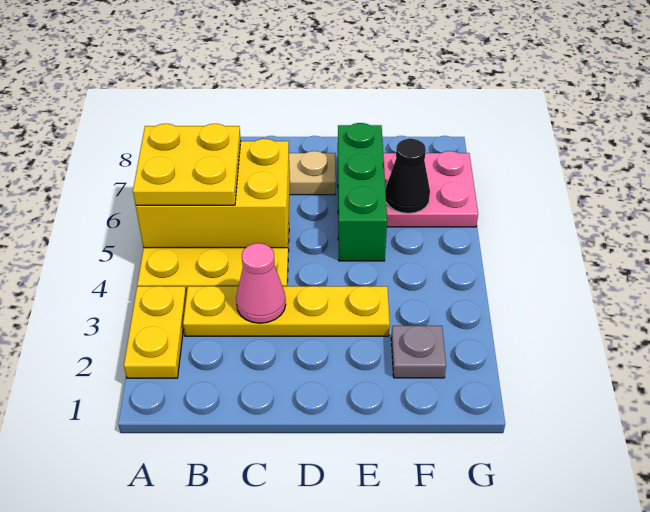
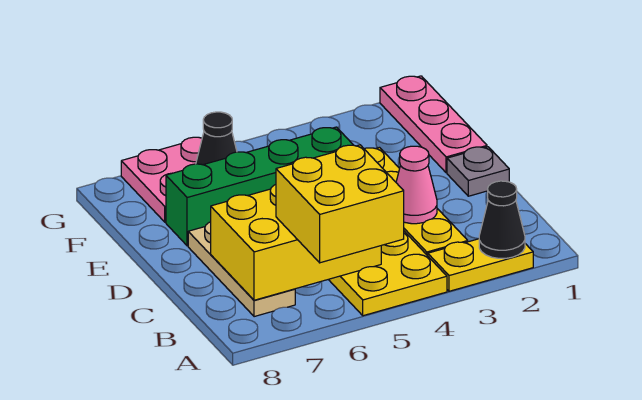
none -> black cone A2 level 2
yellow brick A5:C6 level 2 -> yellow brick B5:C7 level 2
yellow plate A5:B6 level 3 -> yellow brick A5:B6 level 3
none -> pink plate E1:G1 level 1
green brick E5:E7 level 1 -> green brick E4:E7 level 1
grey plate F2 level 1 -> grey plate D1 level 1

